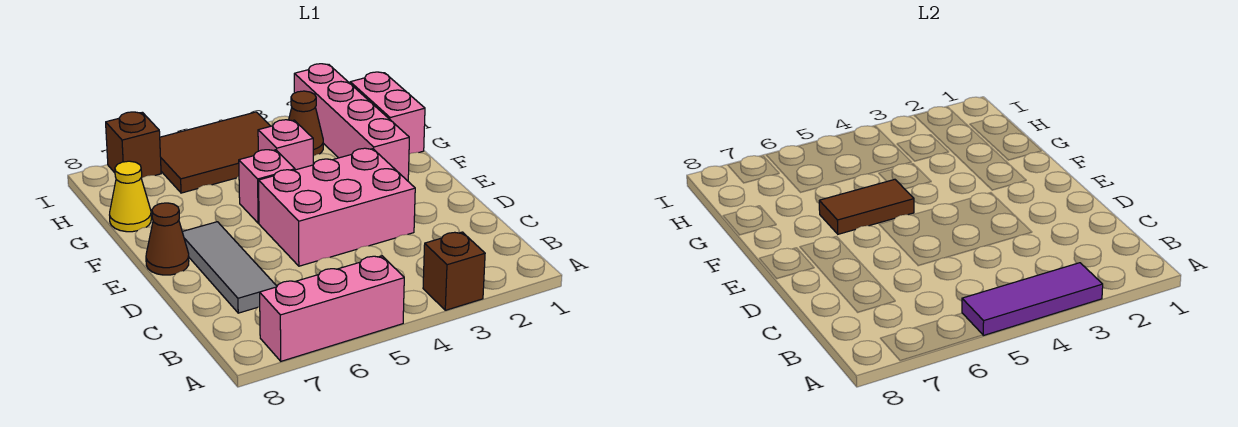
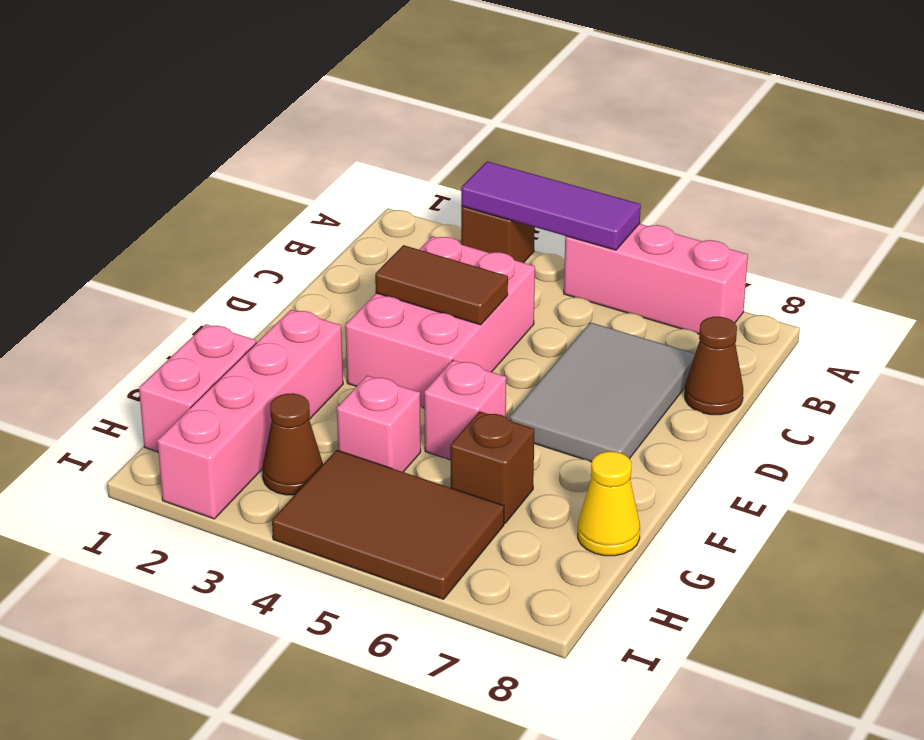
grey tile C7:E7 level 1 -> grey tile C6:E7 level 1
pink brick D3:E5 level 1 -> pink brick C3:E4 level 1
brown cone E8 level 1 -> brown cone C8 level 1
brown tile F5:F6 level 2 -> brown tile D3:D4 level 2
brown brick I7 level 1 -> brown brick G6 level 1

